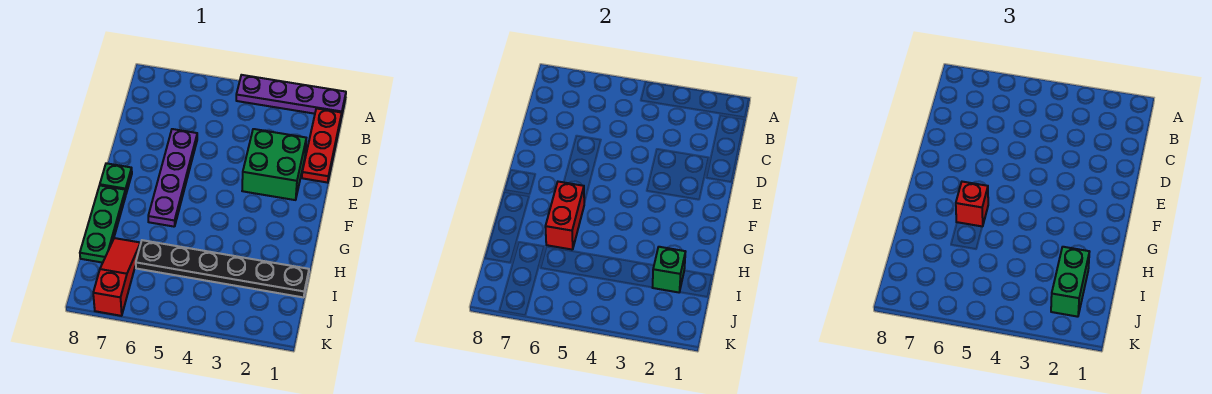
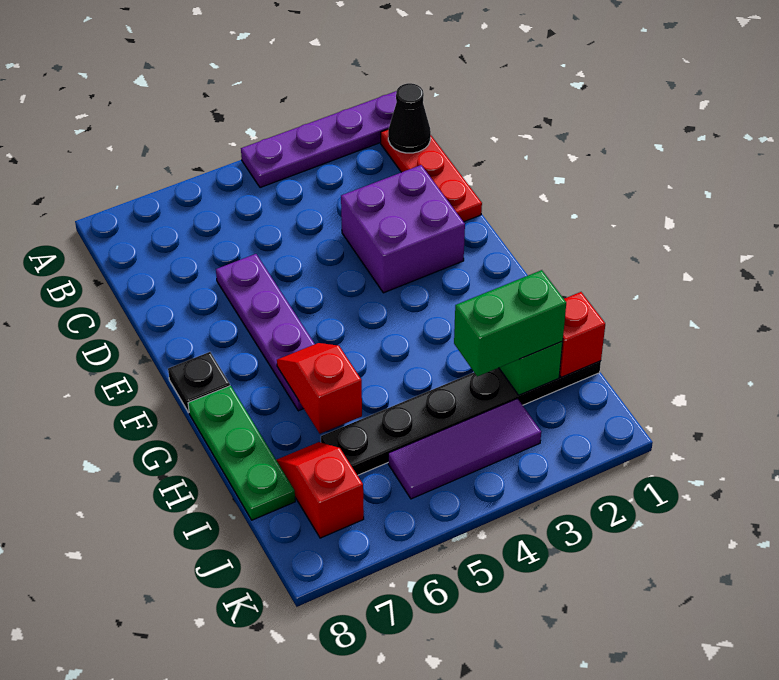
none -> black cone B1 level 2
green brick D2:E3 level 1 -> purple brick D2:E3 level 1
green plate F8 level 1 -> black plate F8 level 1
red brick G6:H6 level 2 -> red slope G6:H6 level 2 top H
red brick G6 level 3 -> red brick I1 level 2
green brick I2:J2 level 3 -> green brick I2:I3 level 3
red slope I7:K7 level 1 top K -> red slope I7:J7 level 1 top J
none -> purple tile J3:J5 level 1

